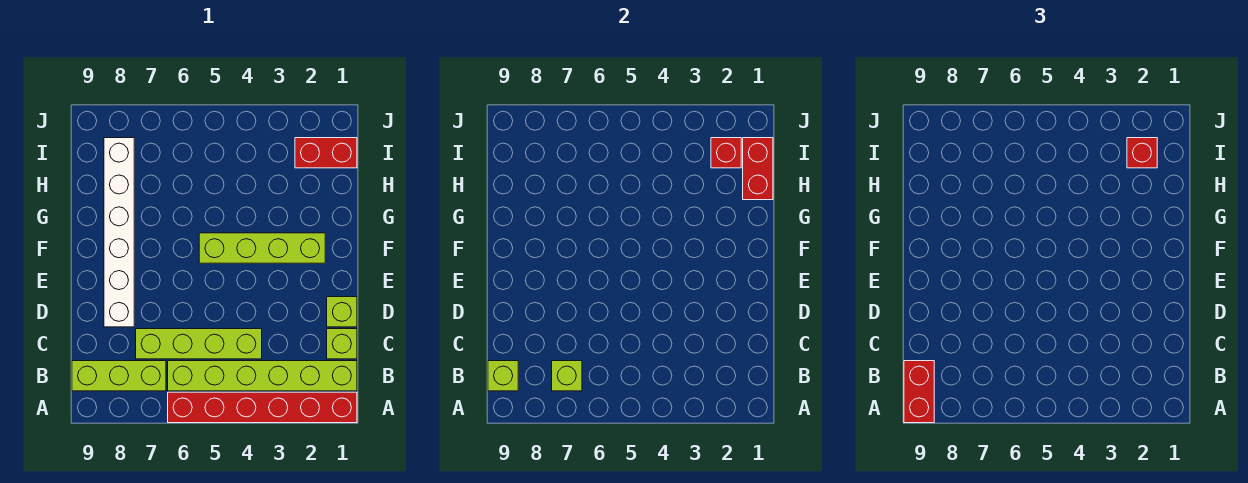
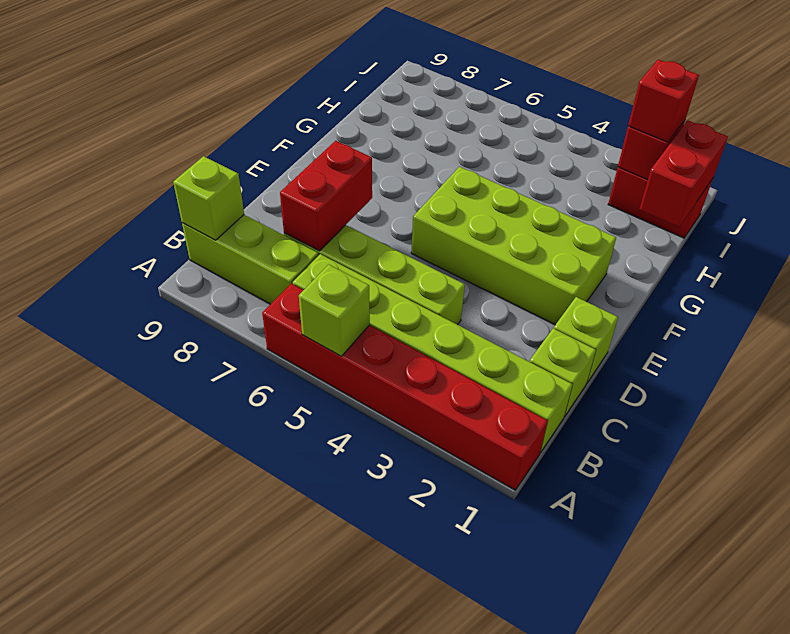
red brick A9:B9 level 3 -> red brick C7:D7 level 2
lime brick B7 level 2 -> lime brick A5 level 2
white brick D8:I8 level 1 -> none
lime brick F2:F5 level 1 -> lime brick E2:F5 level 1

